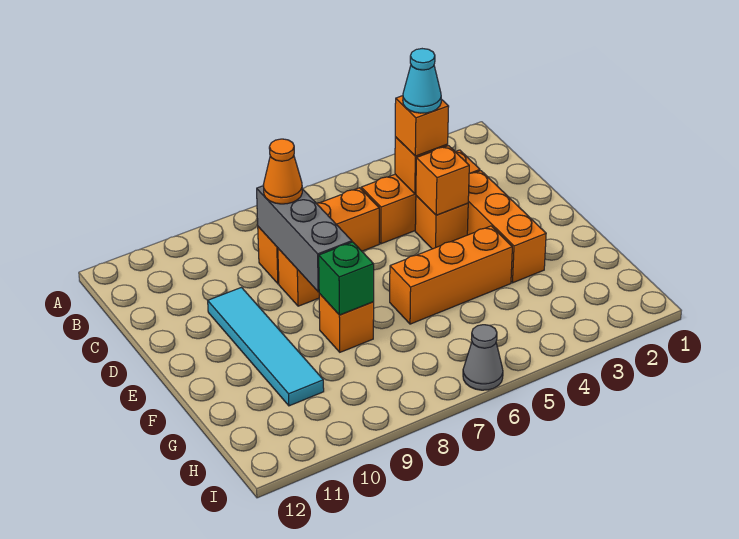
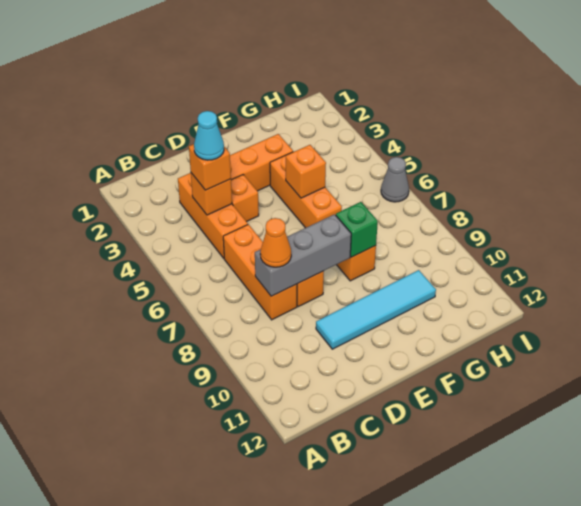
orange brick D4 level 2 -> orange brick F5 level 2

